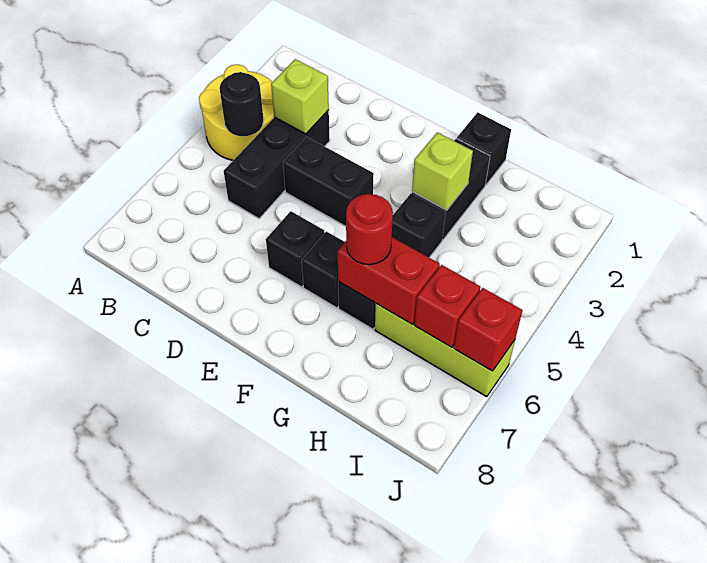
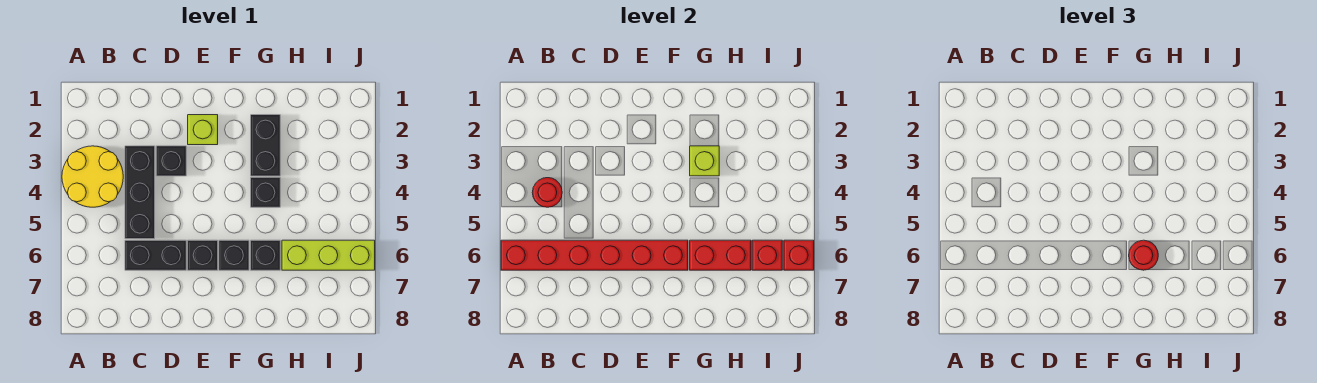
none -> red brick A6:F6 level 2
black round brick B4 level 2 -> red round brick B4 level 2
lime brick C3 level 2 -> lime brick E2 level 1
black brick D4:E4 level 1 -> black brick C6:D6 level 1
black brick G1 level 1 -> black brick D3 level 1

